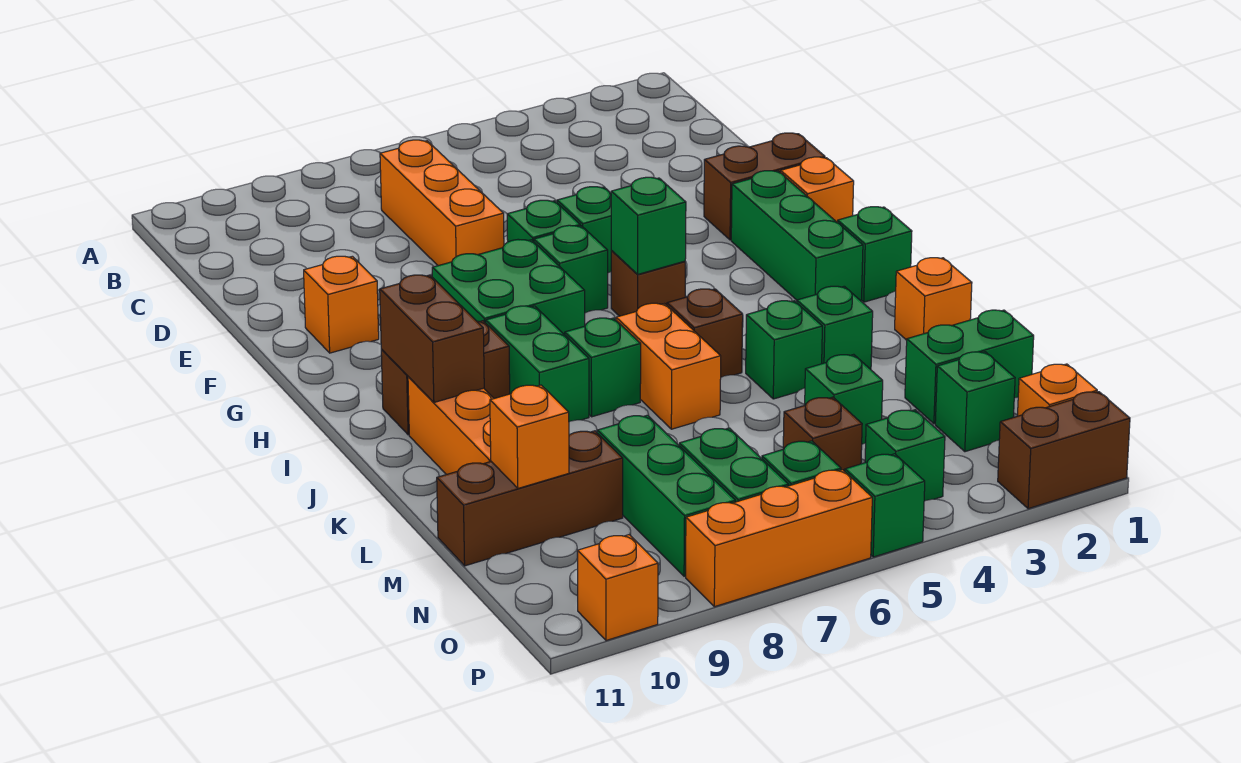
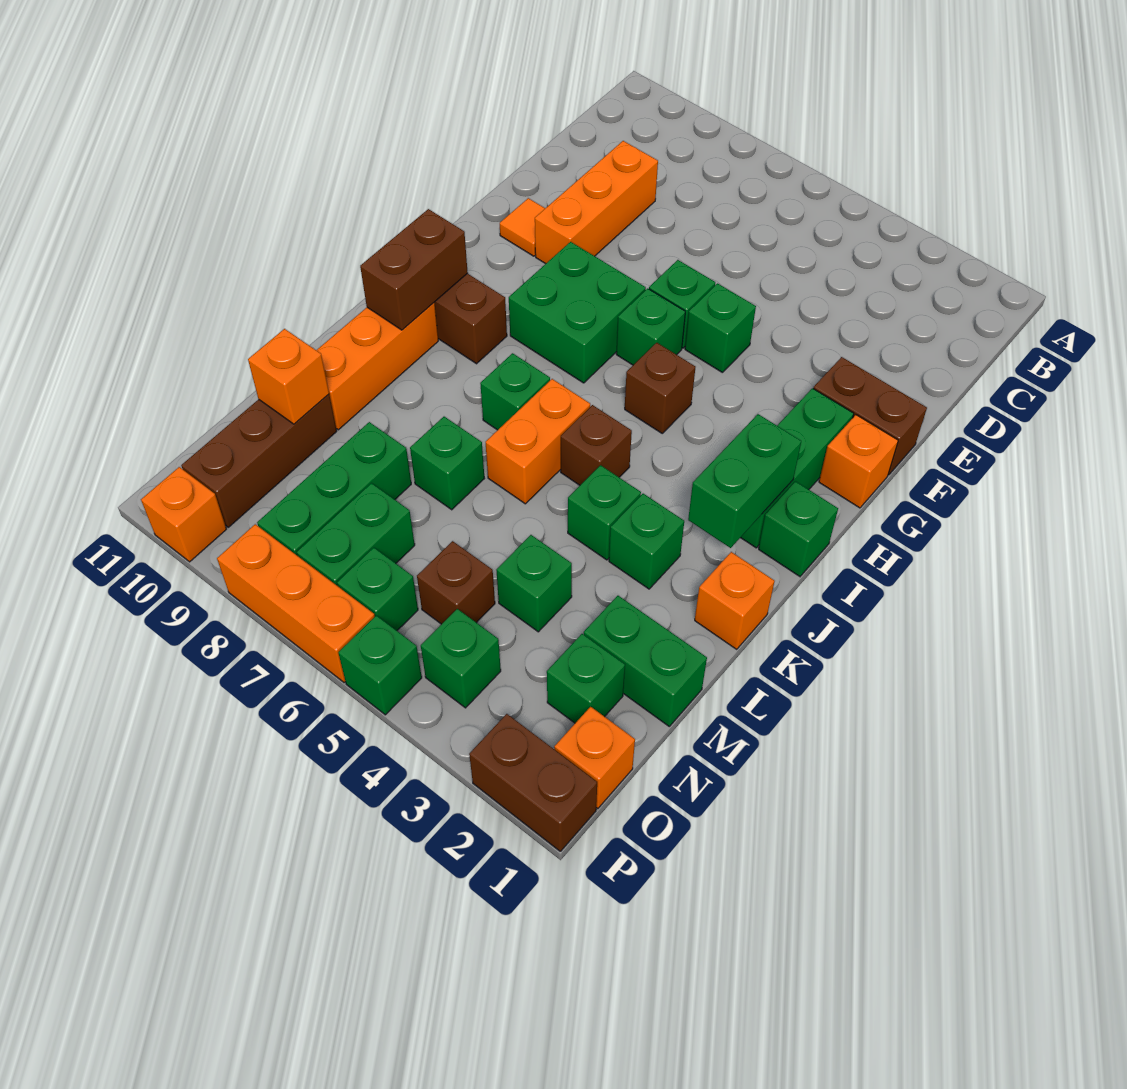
orange brick C7:E7 level 1 -> orange brick D9:F9 level 1
orange brick F10 level 1 -> orange tile F10 level 1
green brick H5 level 2 -> green brick L7 level 1
green brick I8:J8 level 1 -> green brick I2:J2 level 2
brown brick M9:M11 level 1 -> brown brick M10:O10 level 1

